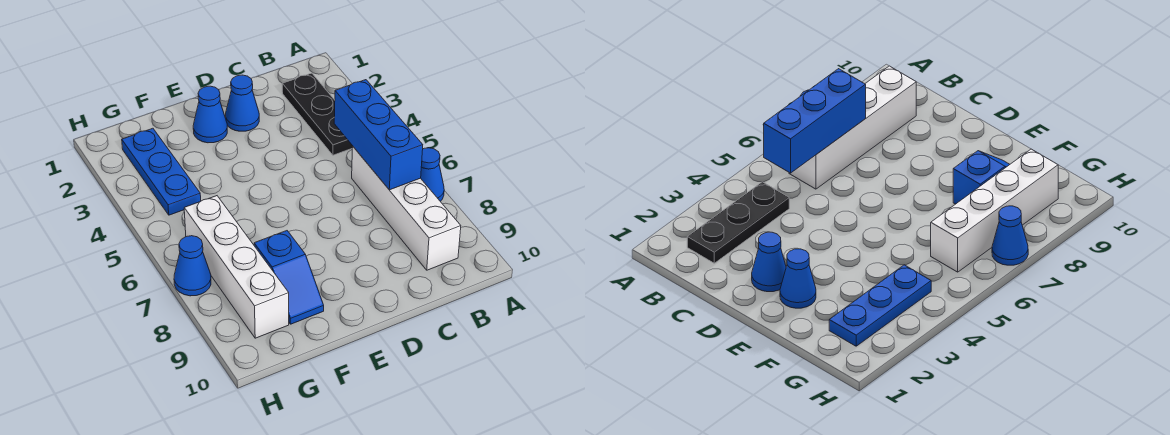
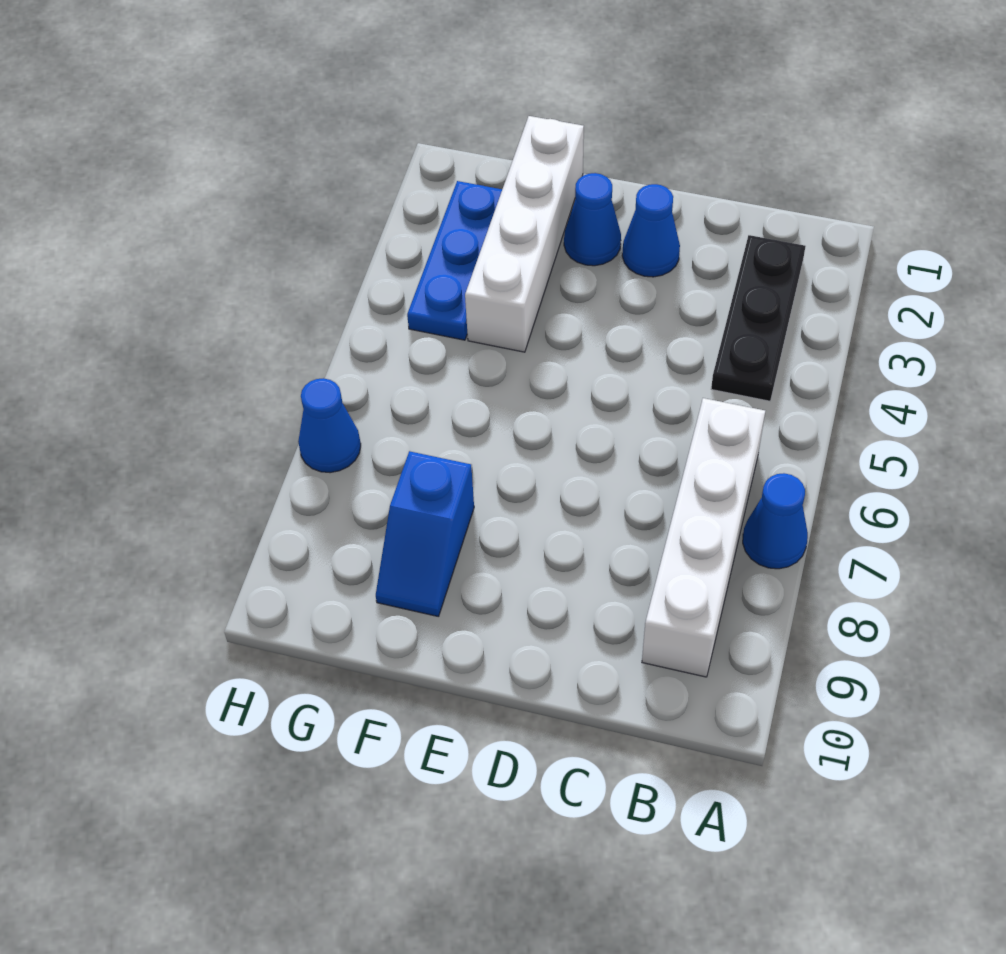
blue brick B5:B7 level 2 -> none
white brick G6:G9 level 1 -> white brick F1:F4 level 1

